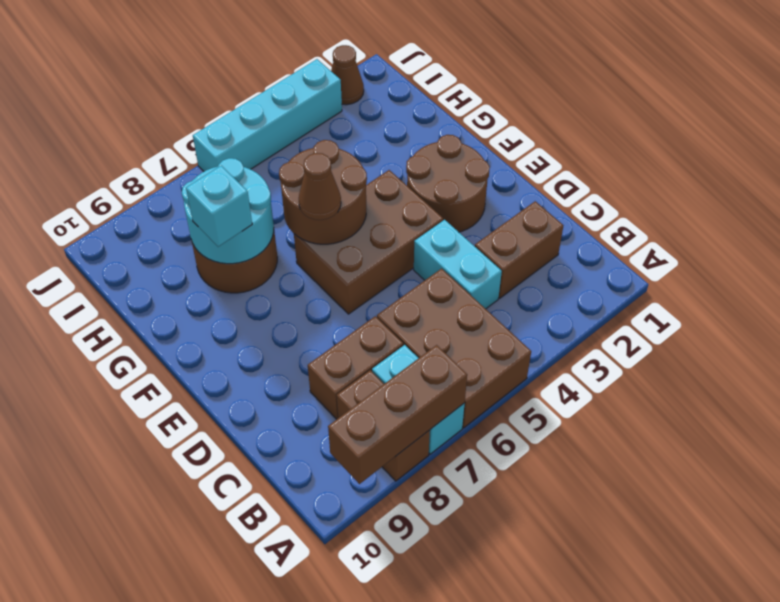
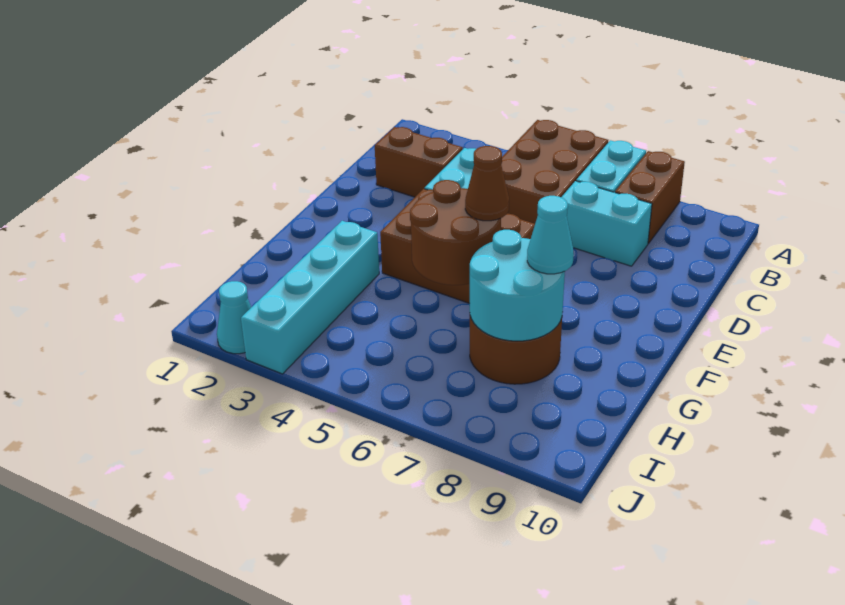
brown brick A7:A9 level 2 -> none
brown brick C7:C8 level 1 -> cyan brick C7:C8 level 1
brown round brick E2:F3 level 1 -> none
cyan brick G8 level 3 -> cyan cone G8 level 3
brown cone J2 level 1 -> cyan cone J2 level 1
cyan brick J3:J6 level 1 -> cyan brick G3:J3 level 1

